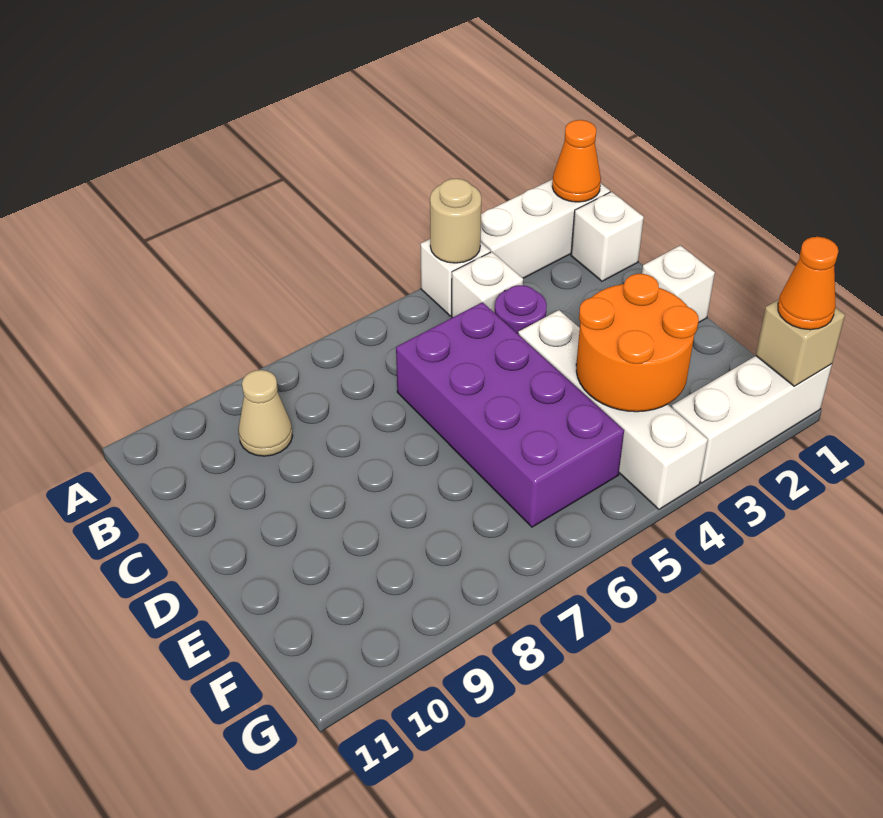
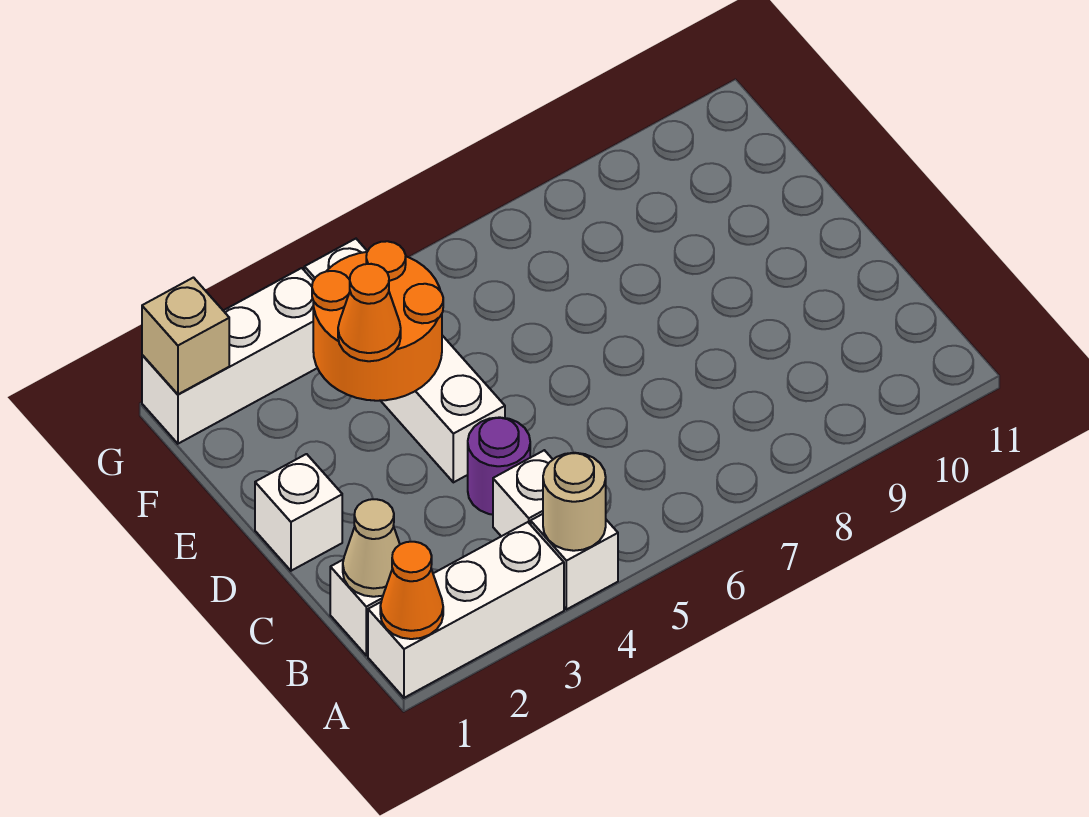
tan cone B9 level 1 -> tan cone B1 level 2
purple brick C5:F6 level 1 -> none
orange cone G1 level 3 -> orange cone E3 level 3

